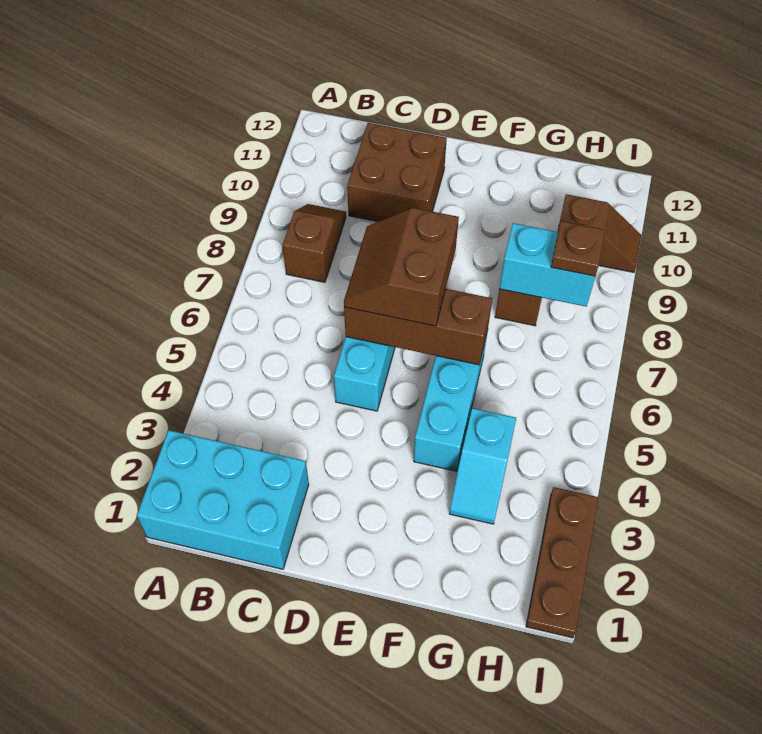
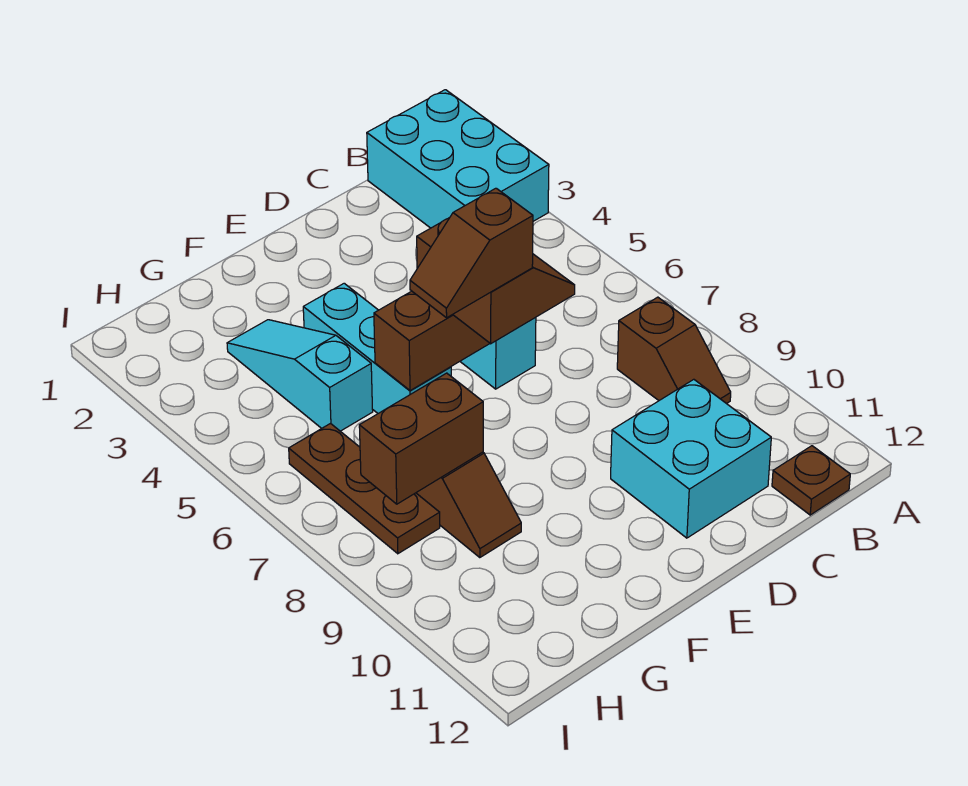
cyan brick A1:C2 level 1 -> cyan brick A1:B3 level 1
brown brick C10:D11 level 1 -> cyan brick C10:D11 level 1
cyan slope G3:G4 level 1 top 4 -> cyan slope G3:G5 level 1 top 5
cyan brick G8:H8 level 2 -> brown brick G8:H8 level 2
brown plate H8 level 3 -> brown plate B12 level 1
brown slope H10:I10 level 1 top H -> brown slope E7:F7 level 4 top E
brown plate I1:I3 level 1 -> brown plate H6:H8 level 1

